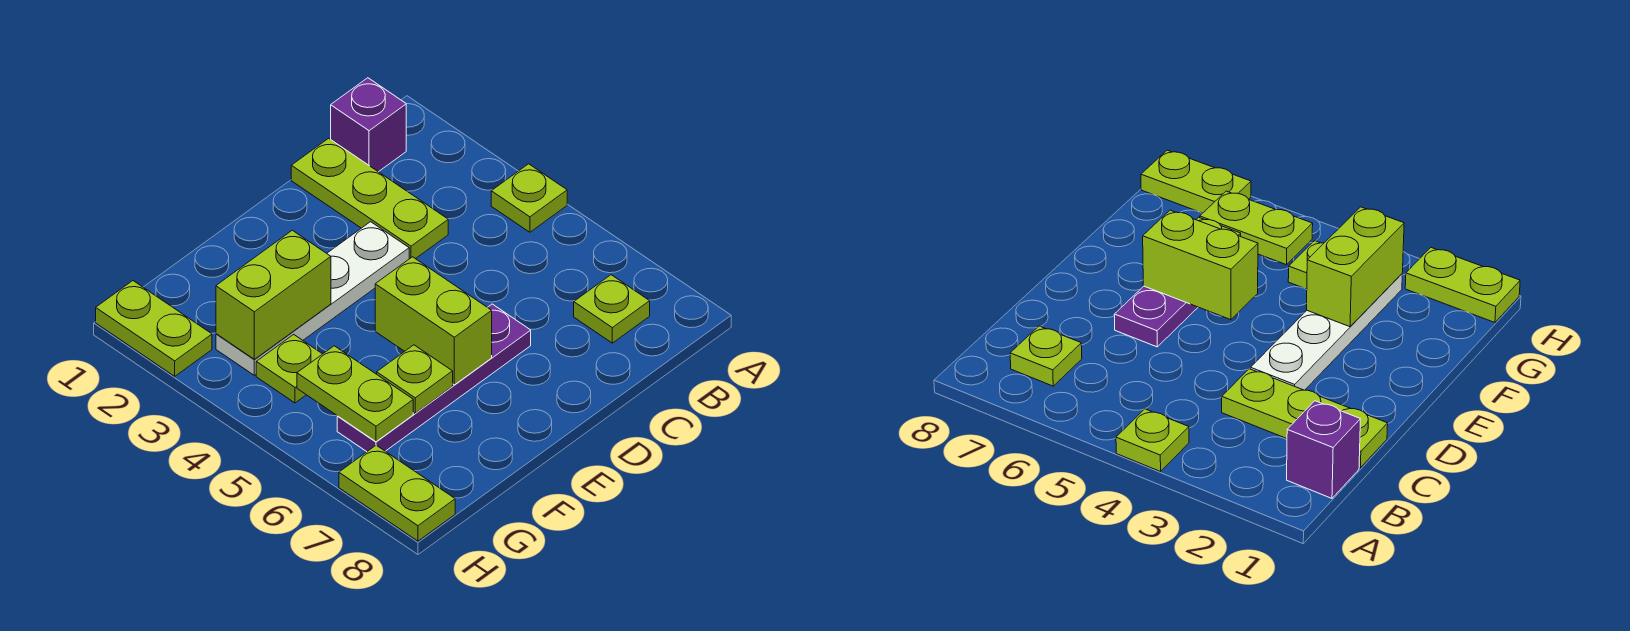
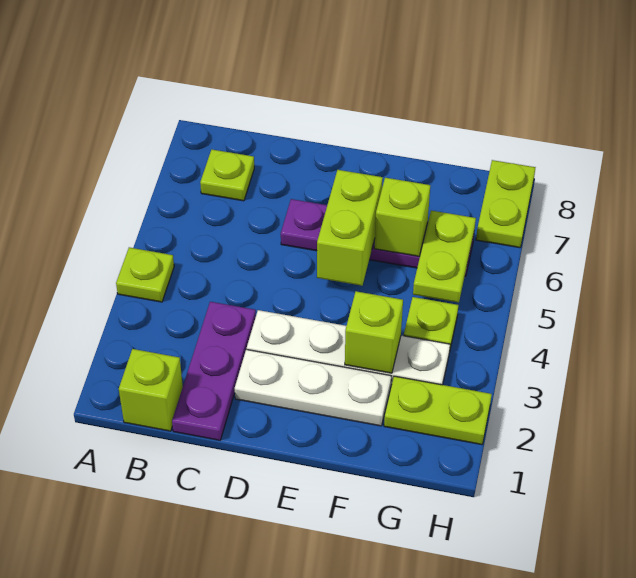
purple brick B1 level 1 -> lime brick B1 level 1
lime plate C1:C3 level 1 -> purple plate C1:C3 level 1
none -> white plate D2:F2 level 1
lime brick F3:G3 level 2 -> lime brick F3 level 2
lime plate F6 level 2 -> lime brick F6 level 2
lime plate H1:H2 level 1 -> lime plate G2:H2 level 1

